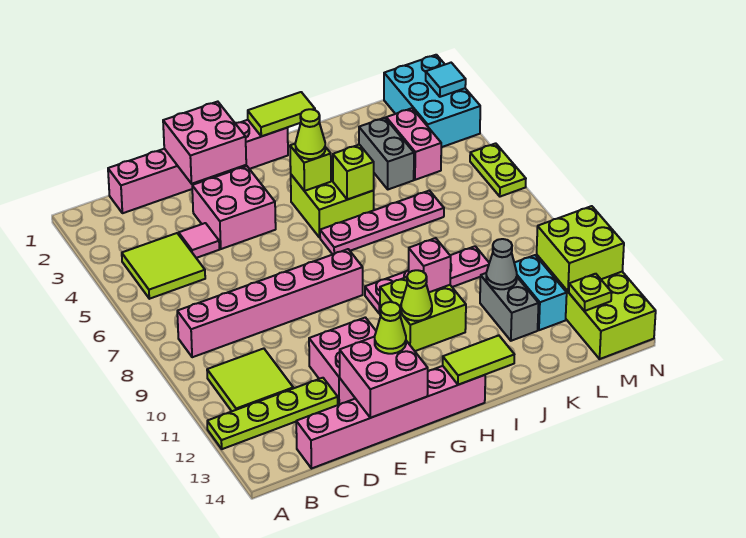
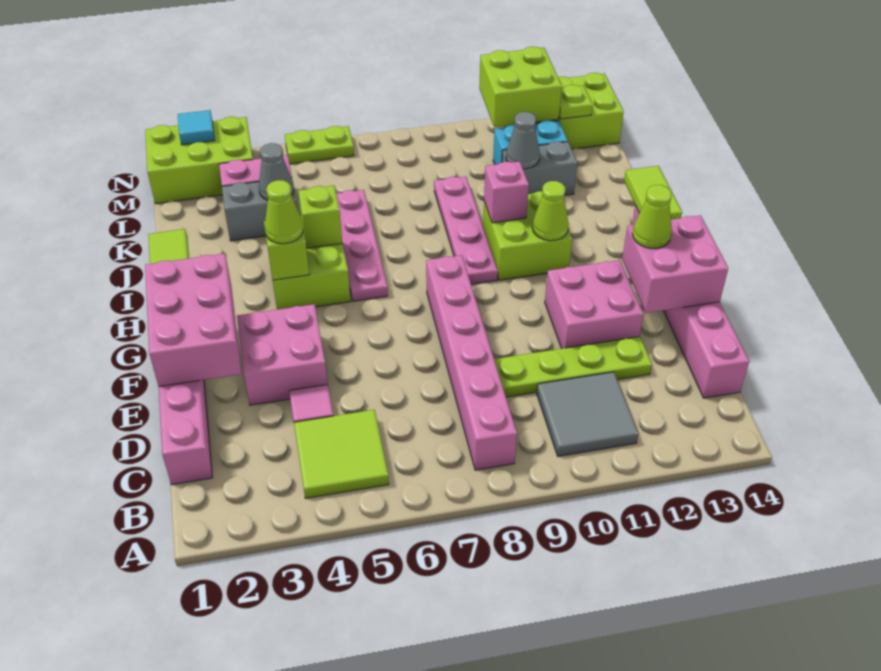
lime plate A12:D12 level 1 -> lime plate D9:D12 level 1
lime tile B10:C11 level 1 -> grey tile B10:C11 level 1
pink brick E1:F2 level 2 -> pink brick E1:G2 level 2
none -> grey cone K4 level 2
cyan brick M1:N3 level 1 -> lime brick M1:N3 level 1

